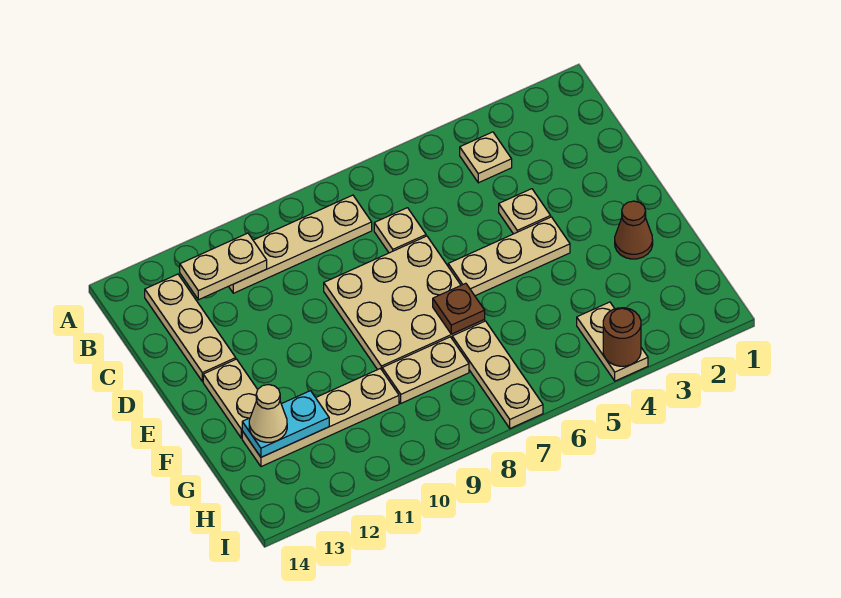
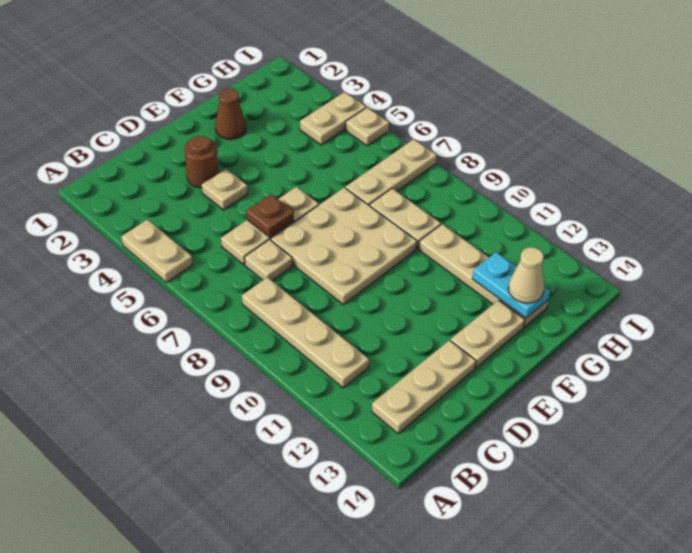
tan plate B4 level 1 -> tan plate I5 level 1
tan plate B11:B12 level 2 -> tan plate A4:A5 level 1
tan plate E4:E6 level 1 -> tan plate C6:E6 level 1
brown plate F7 level 2 -> brown plate D6 level 2
brown round brick I4 level 2 -> brown round brick D3 level 1

